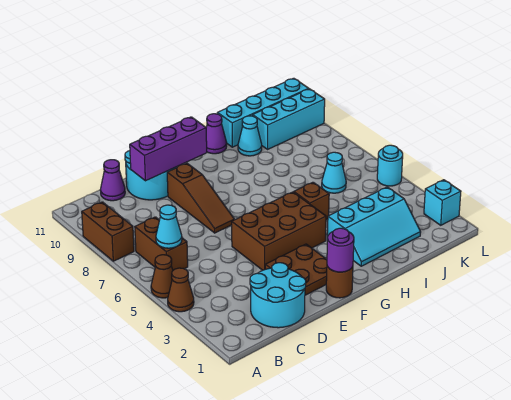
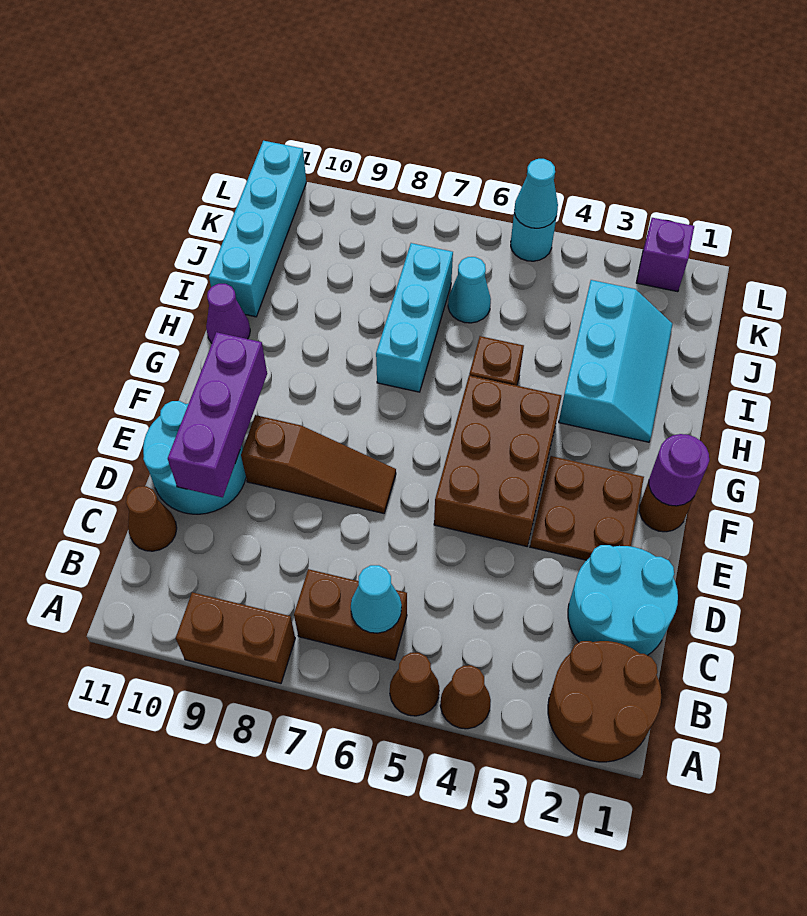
none -> brown round brick A1:B2 level 1
purple cone C11 level 1 -> brown cone C11 level 1
cyan cone I10 level 1 -> cyan cone L5 level 2
cyan brick J10:L10 level 1 -> cyan brick H7:J7 level 1
cyan brick L2 level 1 -> purple brick L2 level 1

